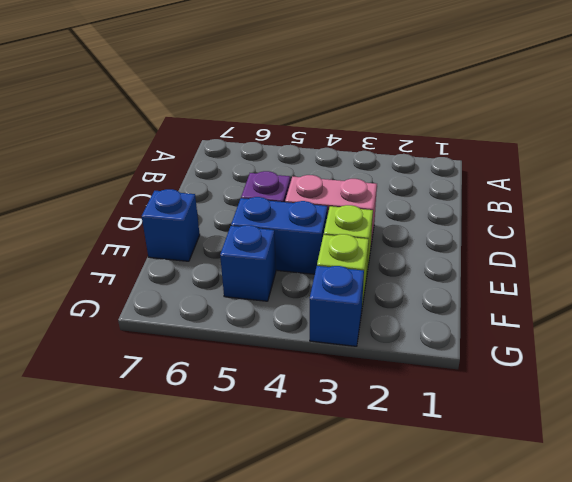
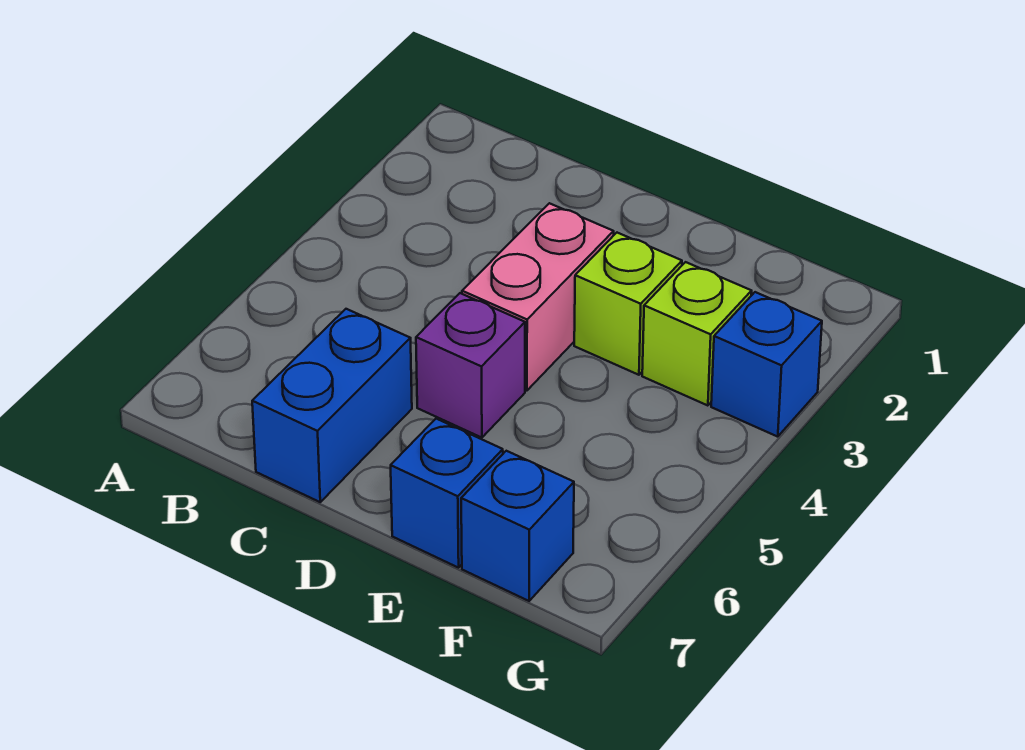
blue brick E4:E5 level 1 -> blue brick C6:C7 level 1
blue brick F5 level 1 -> blue brick F7 level 1

